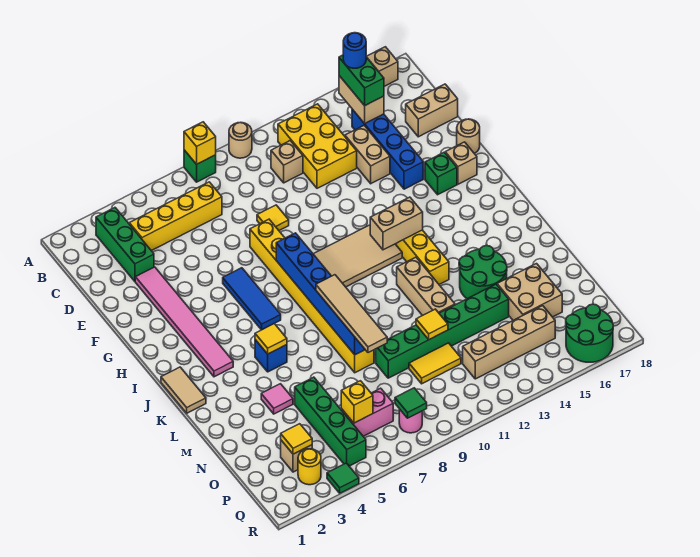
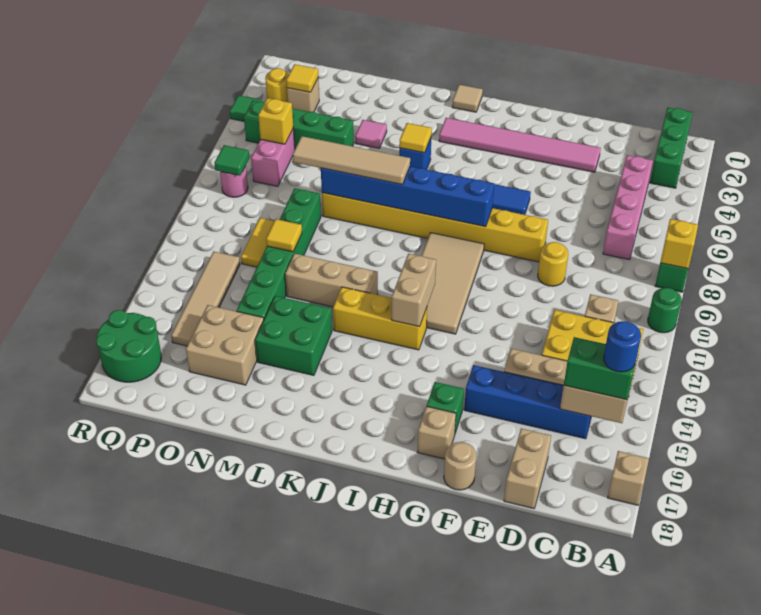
tan round brick A10 level 1 -> green round brick A10 level 1
green brick B3:D3 level 1 -> green brick B1:B3 level 1
yellow brick C4:C7 level 1 -> pink brick C4:C7 level 1
yellow tile E9 level 1 -> yellow round brick E9 level 1
tan tile J1:K1 level 1 -> tan tile J1 level 1
green round brick L14:M15 level 1 -> green brick L14:M15 level 1
tan brick P12:P15 level 1 -> tan tile P12:P15 level 1

